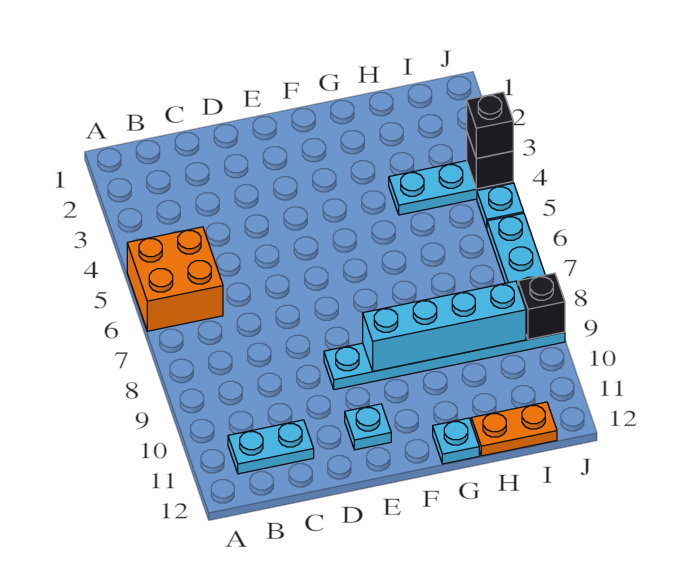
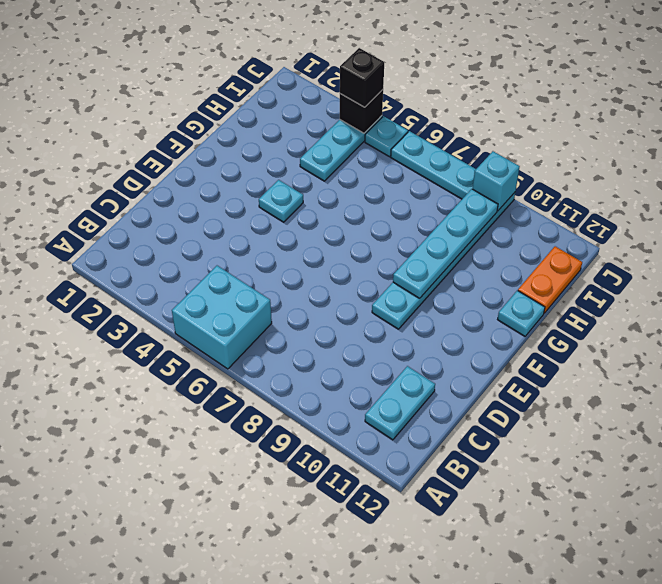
orange brick A5:B6 level 1 -> cyan brick A5:B6 level 1
cyan plate E11 level 1 -> cyan plate F4 level 1
cyan brick F9:I9 level 2 -> cyan plate F9:I9 level 2
black brick J9 level 2 -> cyan brick J9 level 2

